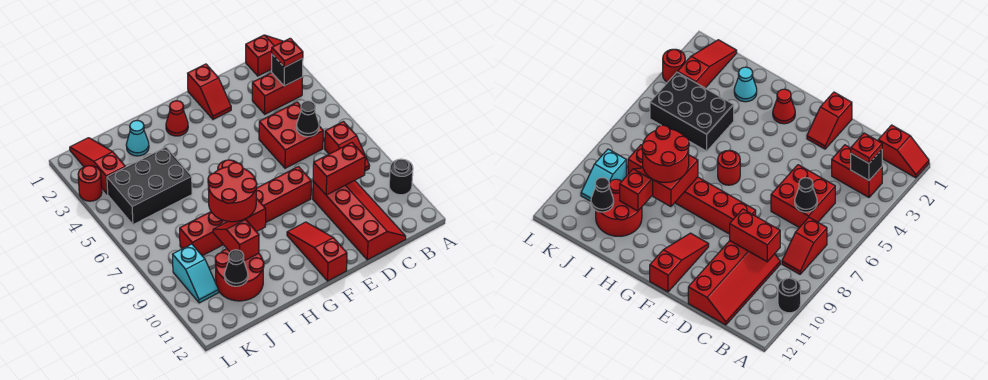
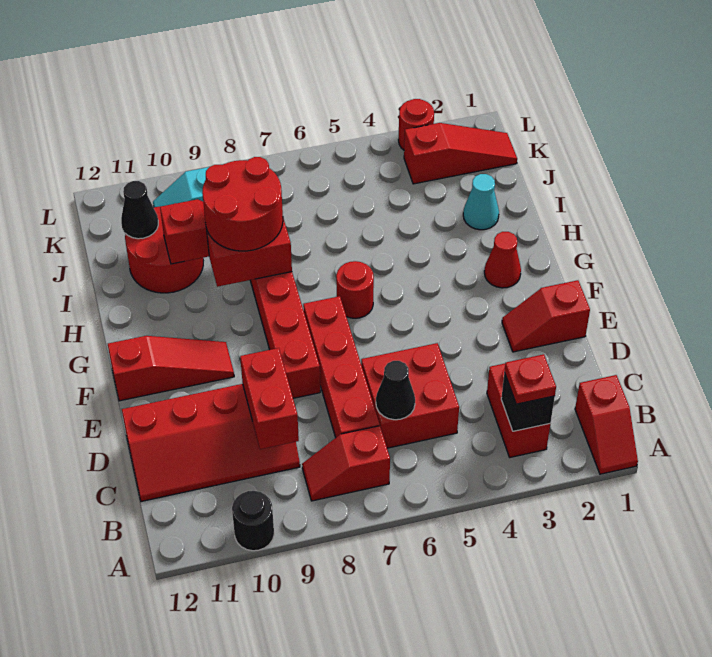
none -> red brick C7:F7 level 1
black brick I4:K5 level 1 -> none

